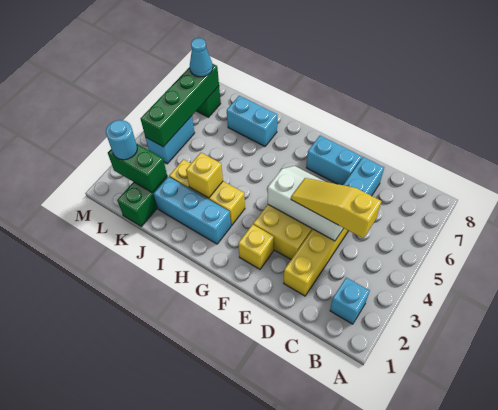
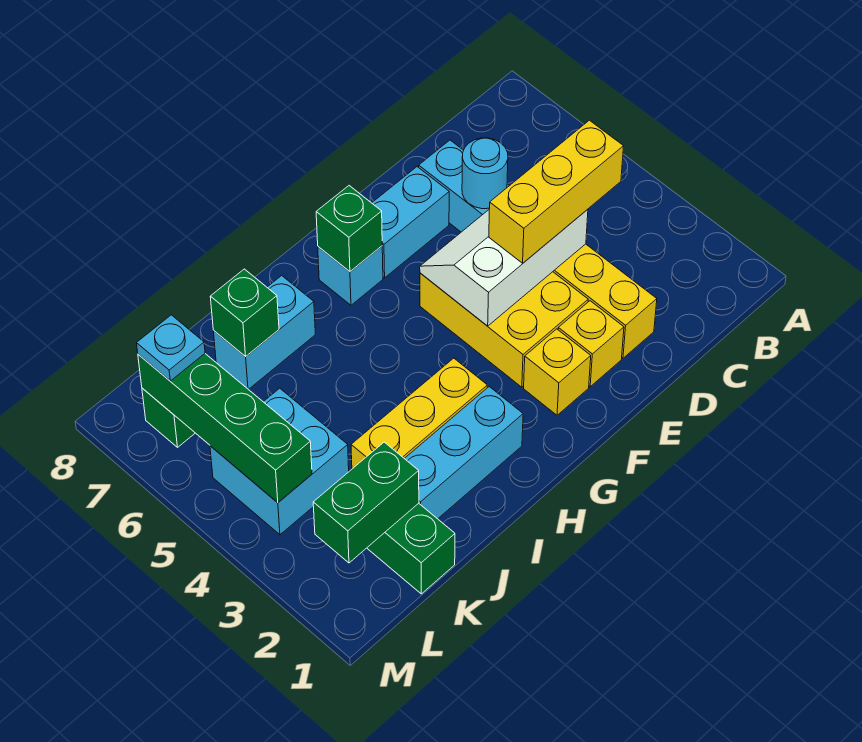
cyan brick B2 level 1 -> cyan brick G7 level 1
yellow slope C4:E4 level 3 top C -> yellow brick C4:E4 level 3
none -> green brick G7 level 2
yellow brick I3 level 2 -> yellow brick E2 level 1
none -> green brick J7 level 2
cyan round brick L2 level 3 -> cyan round brick D6 level 2
cyan brick L4:L5 level 1 -> cyan brick K4:L5 level 1
cyan cone L7 level 3 -> cyan plate L7 level 3

